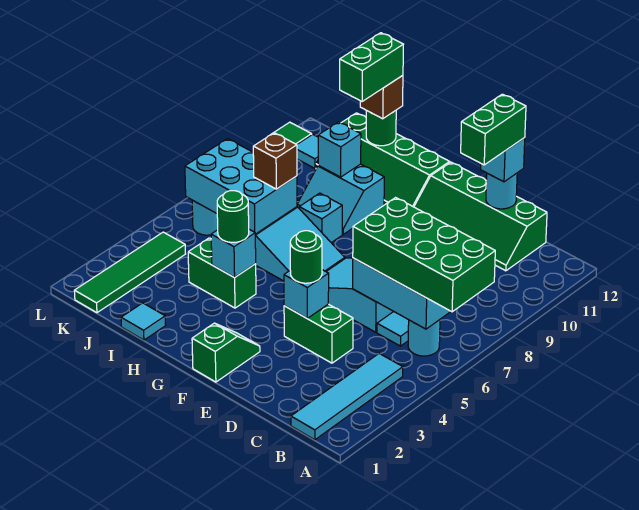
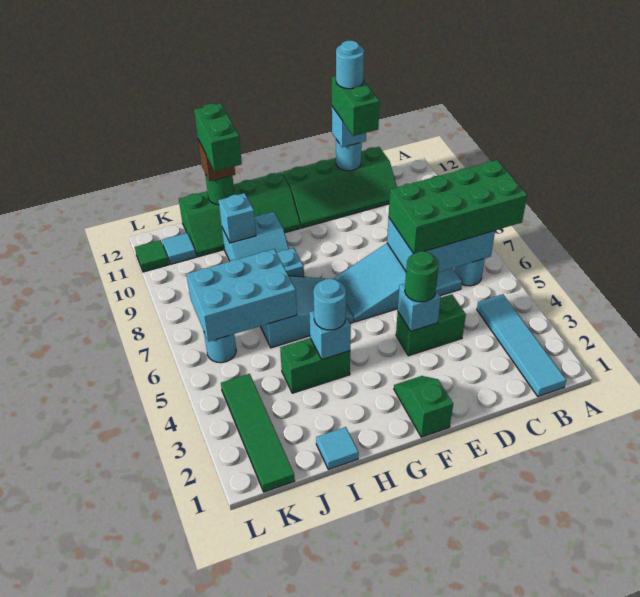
none -> cyan round brick D12 level 5
green round brick H4 level 3 -> cyan round brick H4 level 3
brown brick I7 level 3 -> none

